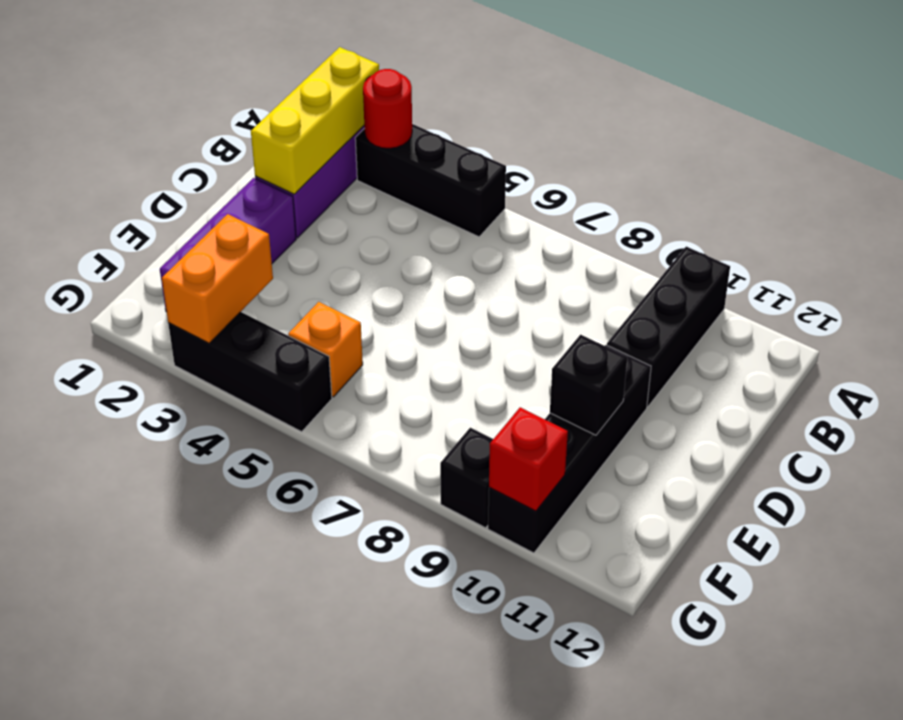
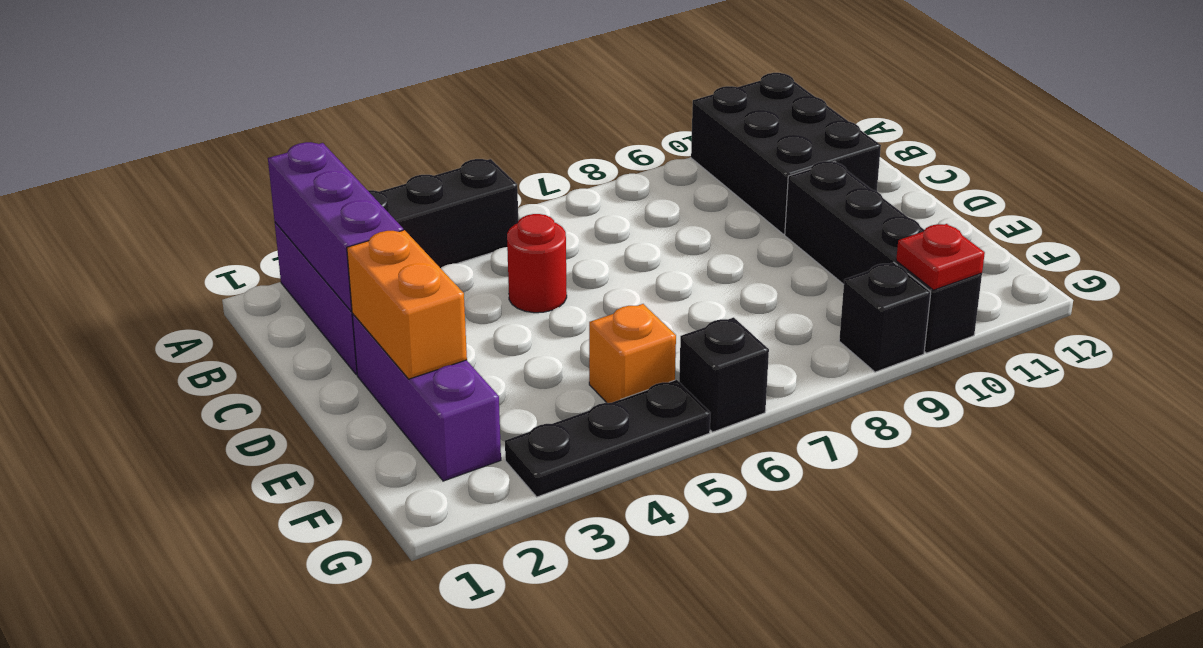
yellow brick A2:C2 level 2 -> purple brick A2:C2 level 2
red round brick A3 level 2 -> red round brick C5 level 1
black brick A10:C10 level 1 -> black brick A10:C11 level 1
black brick E10 level 2 -> black brick G6 level 1
orange brick F3:G3 level 2 -> orange brick D2:E2 level 2
black brick G3:G5 level 1 -> black plate G3:G5 level 1
red brick G10 level 2 -> red plate G10 level 2

